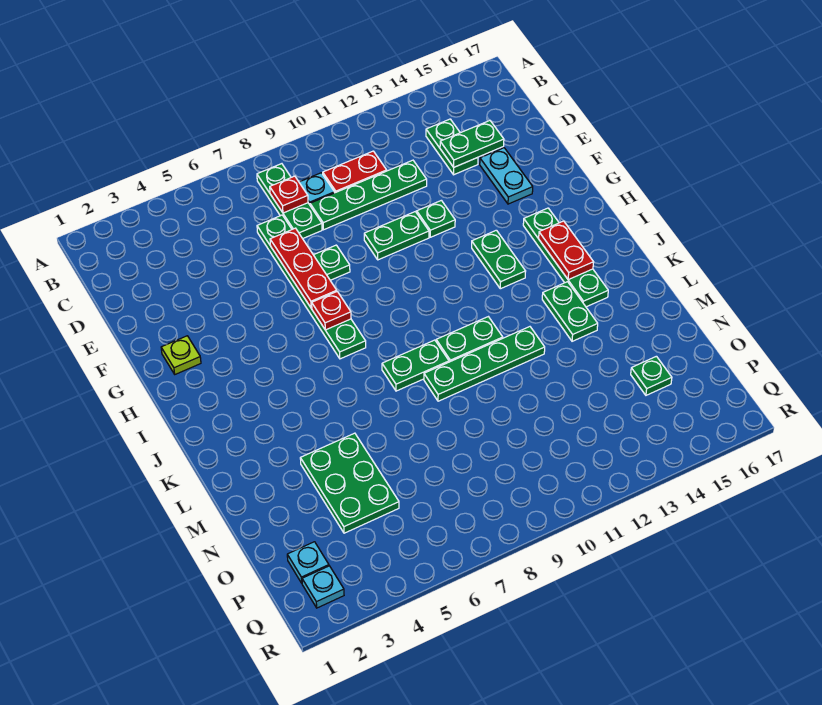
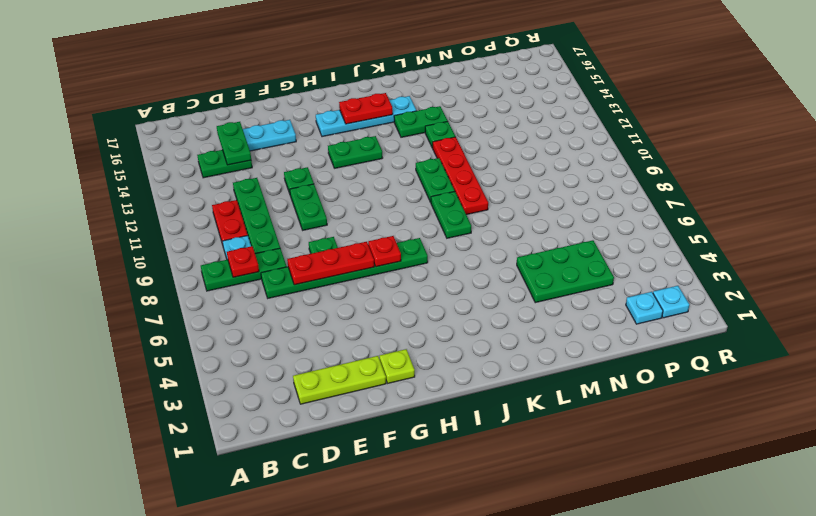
none -> lime plate D2:F2 level 1
green plate H15:K15 level 1 -> cyan plate H15:K15 level 1
green plate L9:L12 level 1 -> red plate L9:L12 level 1
green plate O15 level 1 -> green plate L13 level 1

